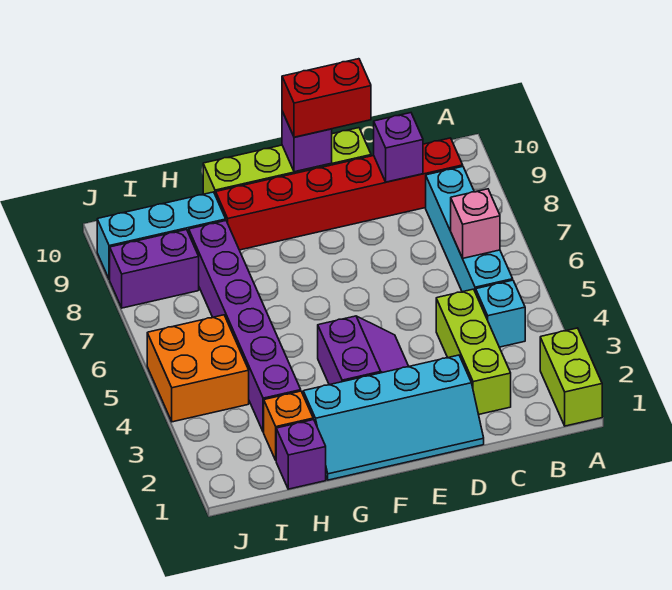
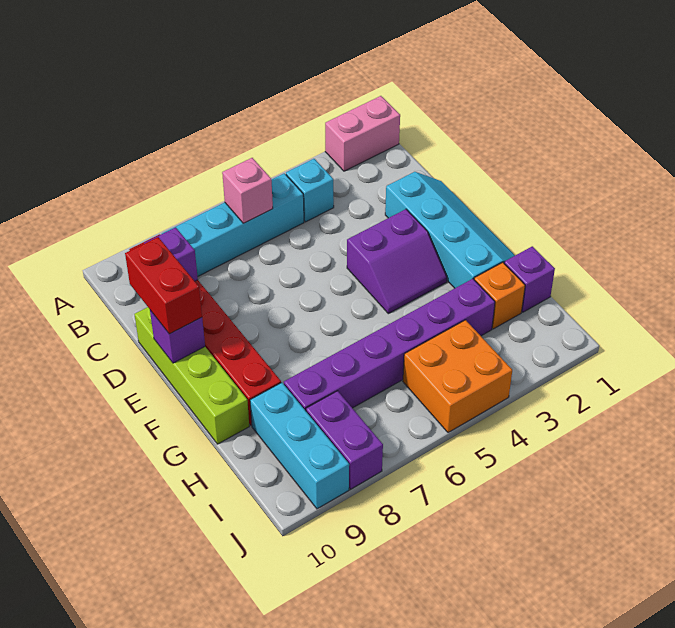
lime brick A1:A2 level 1 -> pink brick A1:A2 level 1
lime brick C2:C4 level 1 -> none
purple slope E3:F4 level 1 top F -> purple slope E3:F4 level 1 top E

